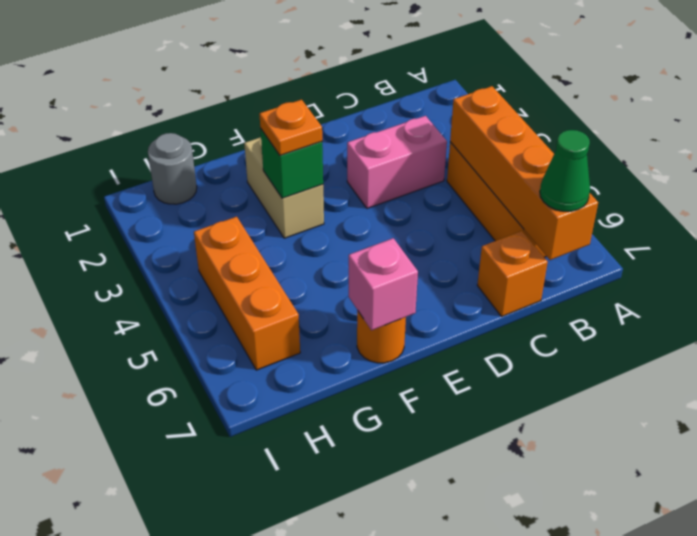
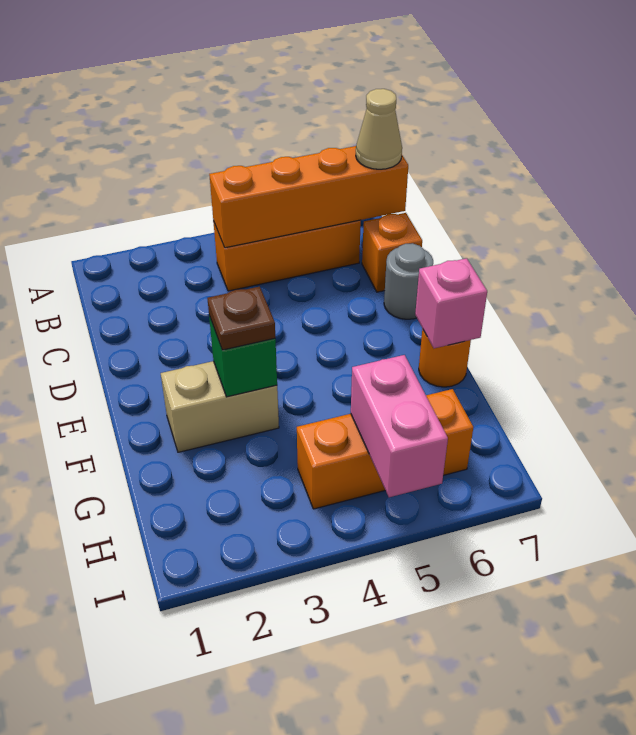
green cone B7 level 3 -> tan cone B7 level 3
pink brick C3:D3 level 1 -> pink brick H5:I5 level 2
orange plate F3 level 3 -> brown plate F3 level 3
grey round brick H1 level 1 -> grey round brick D7 level 1

